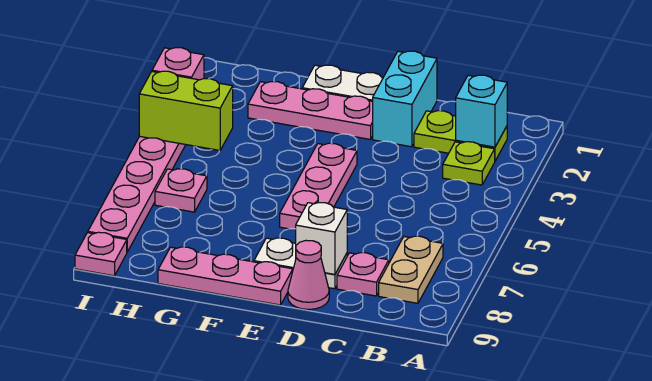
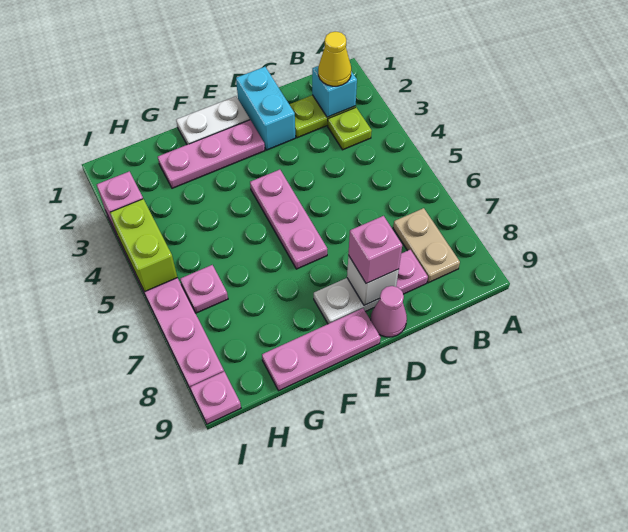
none -> yellow cone B2 level 3
none -> pink brick D8 level 3
lime brick H4:I4 level 2 -> lime brick I4:I5 level 2

